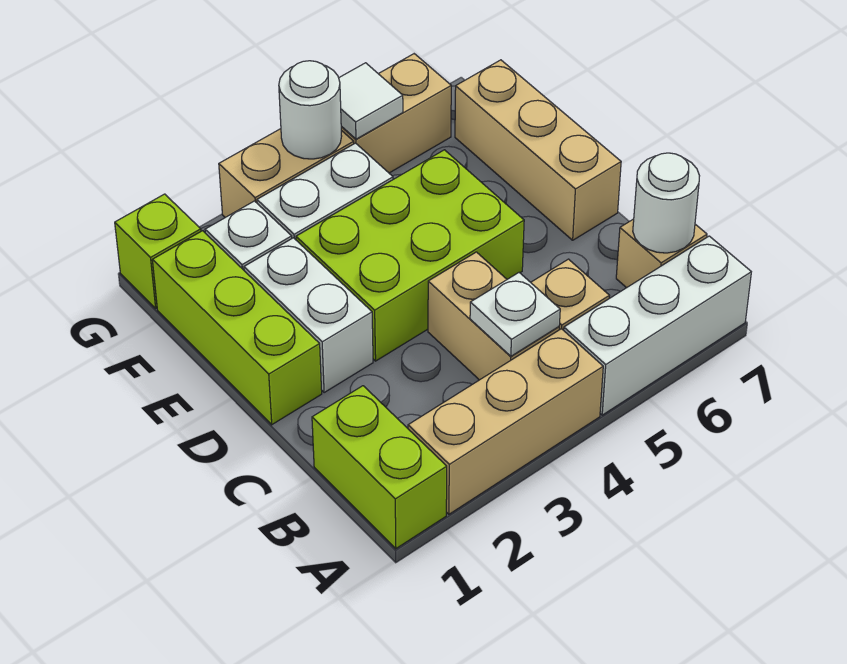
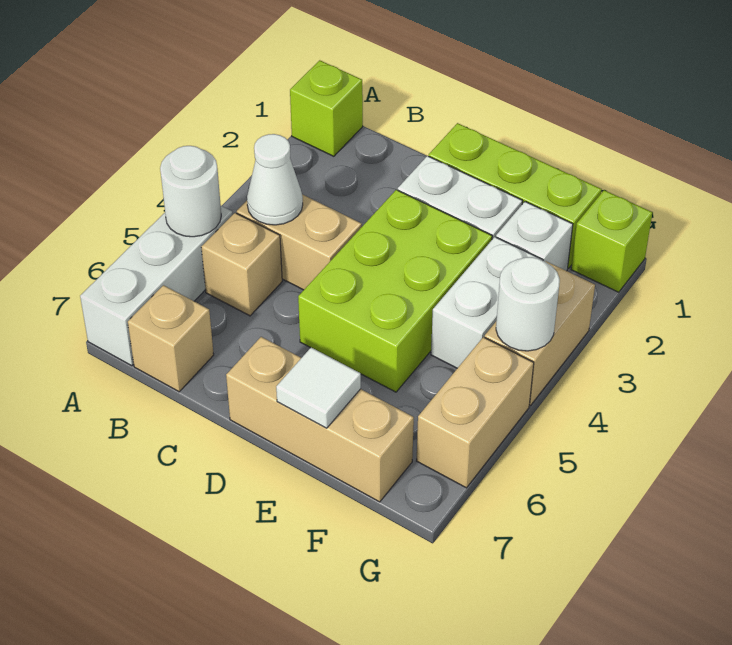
lime brick A1:B1 level 1 -> lime brick A1 level 1
tan brick A2:A4 level 1 -> none
white plate B4 level 2 -> white cone B4 level 2
white round brick B7 level 2 -> white round brick A5 level 2
white tile G5 level 2 -> white tile E7 level 2

